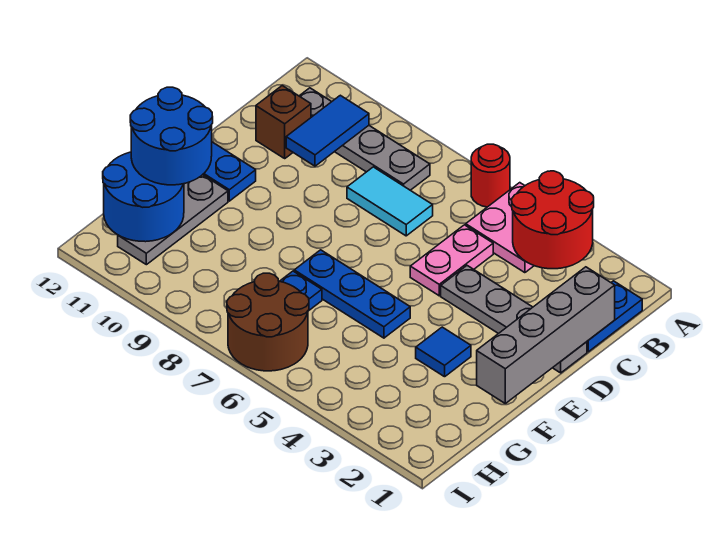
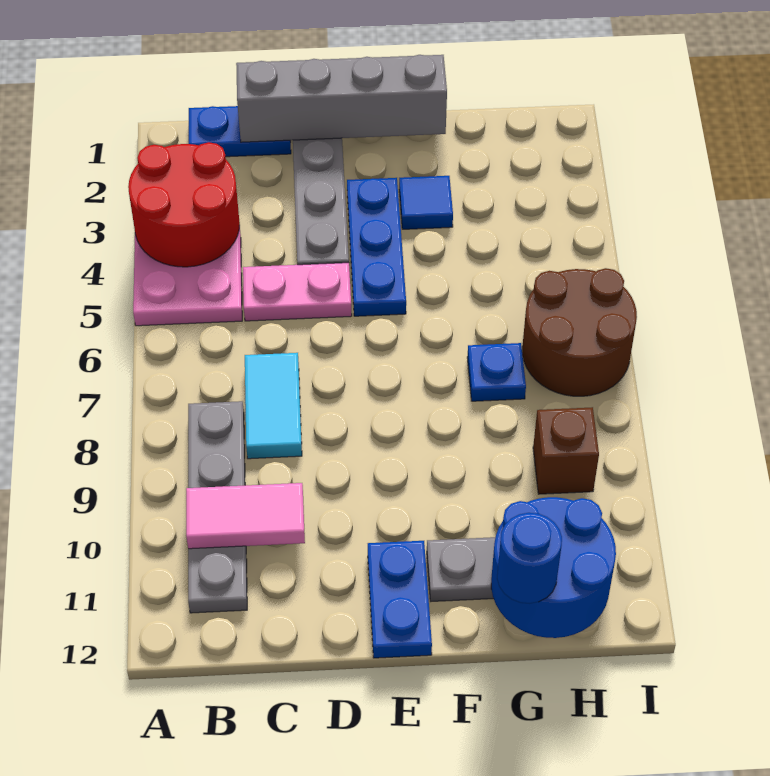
red round brick A6 level 1 -> none
blue tile B10:C10 level 2 -> pink tile B10:C10 level 2
brown brick C11 level 1 -> brown brick H9 level 1
blue plate F5:F7 level 1 -> blue plate E3:E5 level 1
blue round brick F11:G12 level 3 -> blue round brick G12 level 3

